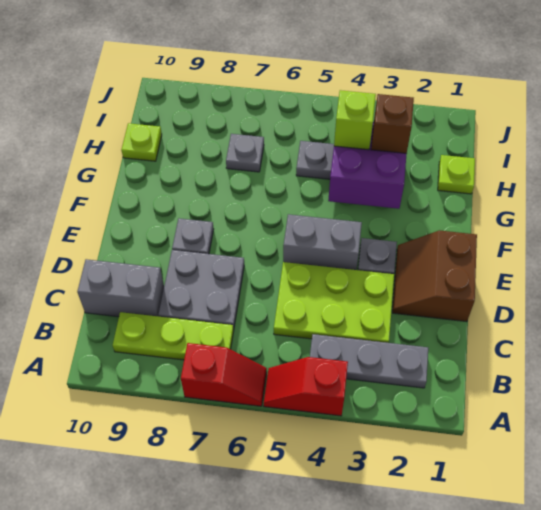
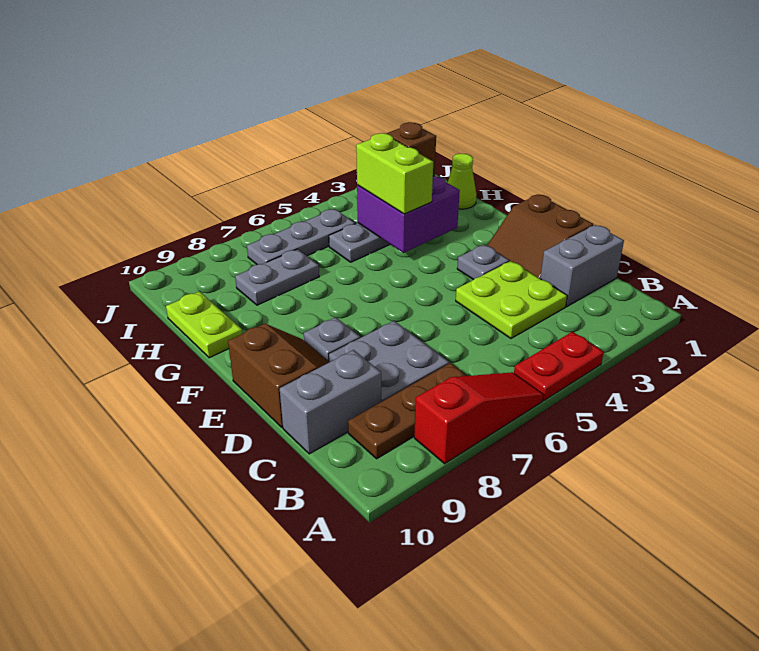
red slope A4:A5 level 1 top 4 -> red plate A4:A5 level 1
red slope A6:A7 level 1 top 7 -> red slope A6:A8 level 1 top 8
grey plate B2:B4 level 1 -> grey plate I5:I7 level 1
lime plate B7:B9 level 1 -> brown plate B7:B9 level 1
lime plate C3:D5 level 1 -> lime plate C3:D4 level 1
none -> brown slope D9:E10 level 1 top 10
grey brick E4:E5 level 1 -> grey brick C1:C2 level 1
lime plate H1 level 1 -> lime cone H1 level 1
lime brick H4 level 3 -> lime brick G4:H4 level 3
grey plate H7 level 1 -> grey plate H7:H8 level 1
lime plate H10 level 1 -> lime plate G10:H10 level 1

